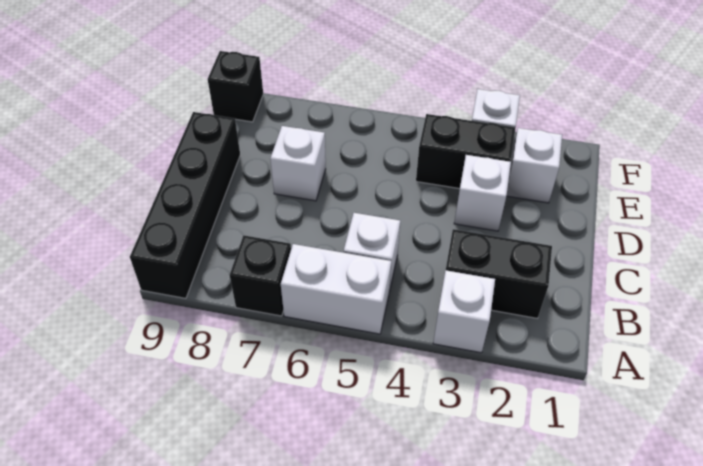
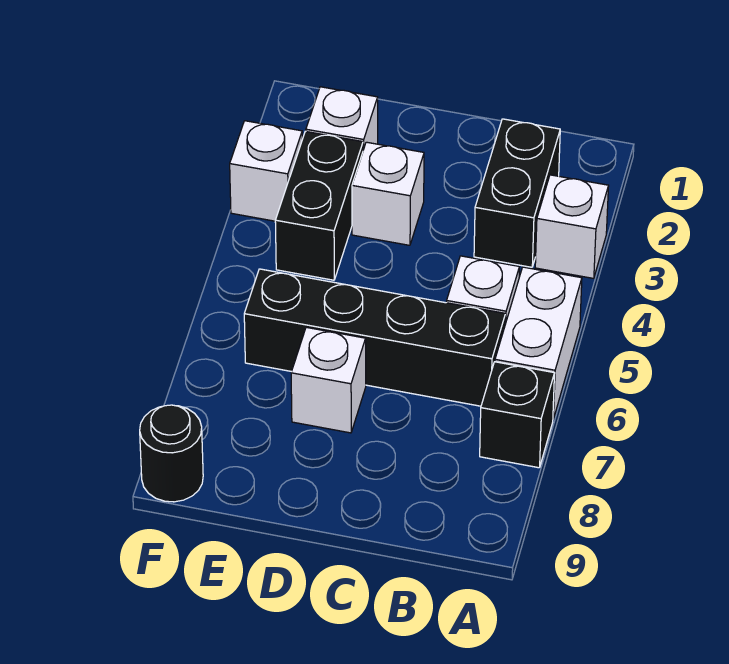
black brick A9:D9 level 1 -> black brick B6:E6 level 1
black brick F9 level 1 -> black round brick F9 level 1

